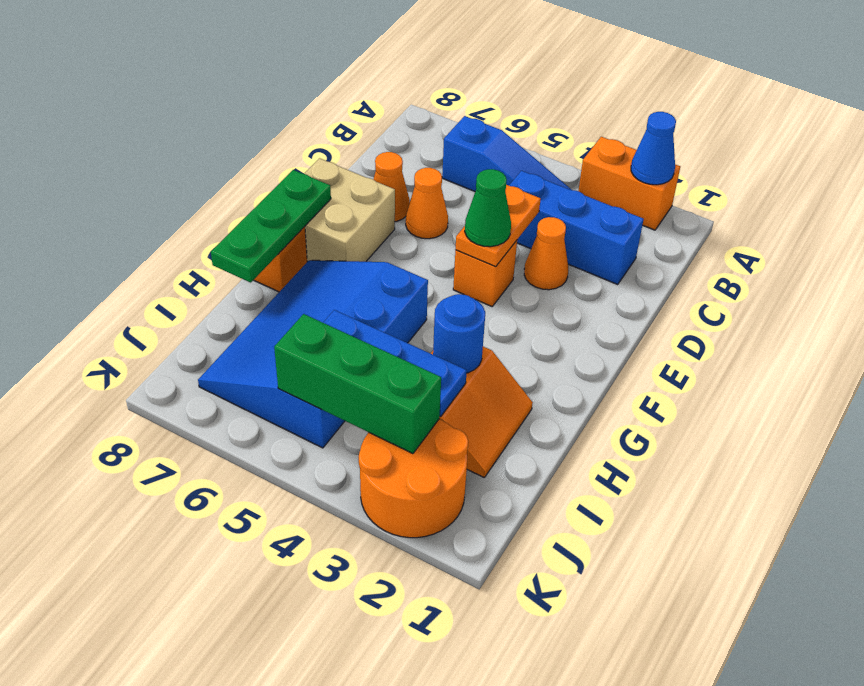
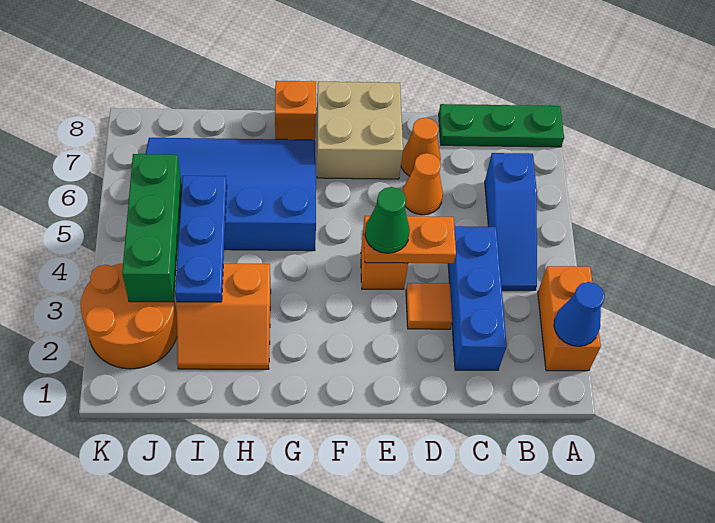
orange cone D3 level 1 -> orange tile D3 level 1
green plate F8:H8 level 2 -> green plate A8:C8 level 1
blue round brick H3 level 2 -> none

